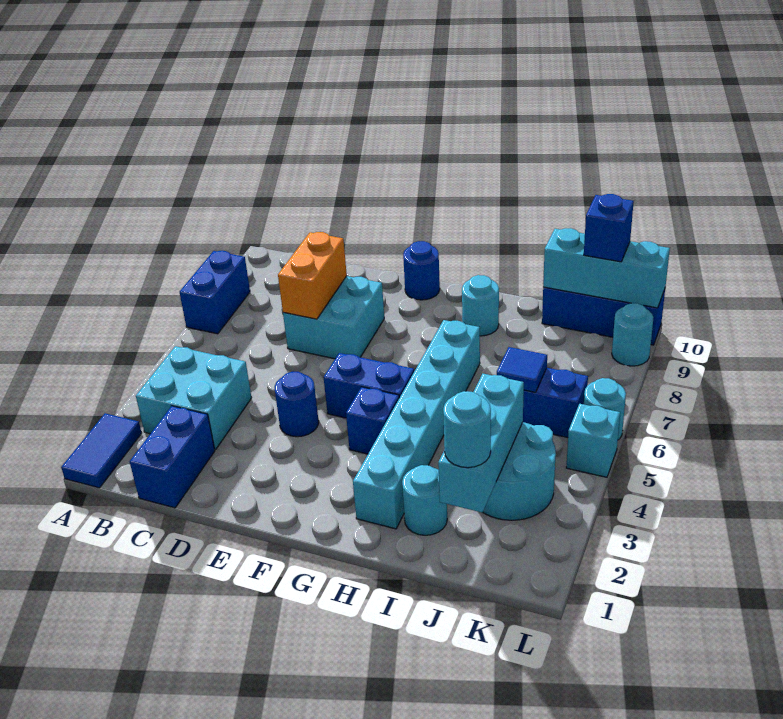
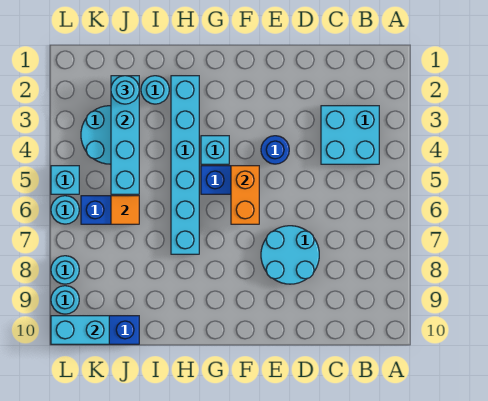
blue tile A1:A2 level 1 -> none
blue brick A7:A8 level 1 -> none
blue brick C1:C2 level 1 -> none
cyan brick D7:E8 level 1 -> cyan round brick D7:E8 level 1
orange brick D7:D8 level 2 -> orange brick F5:F6 level 2
blue round brick F10 level 1 -> none
blue brick G4 level 1 -> cyan brick G4 level 1
cyan round brick H9 level 1 -> cyan round brick L8 level 1
cyan brick J2:J4 level 2 -> cyan brick J2:J5 level 2
blue tile J6 level 2 -> orange tile J6 level 2
cyan brick J10:L10 level 2 -> cyan brick K10:L10 level 2
blue brick K10 level 3 -> none

